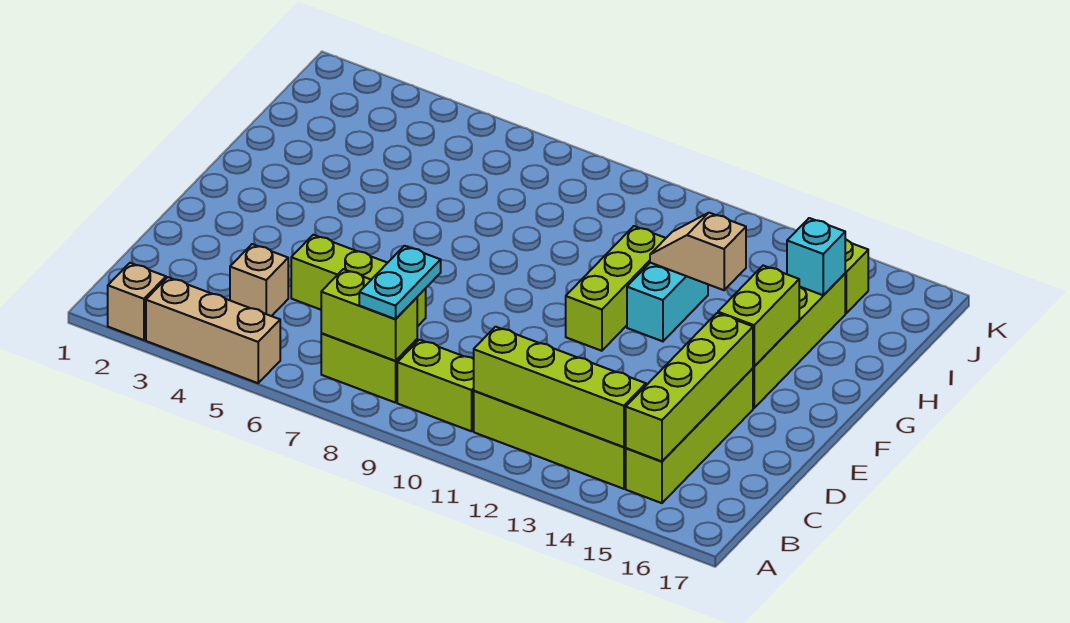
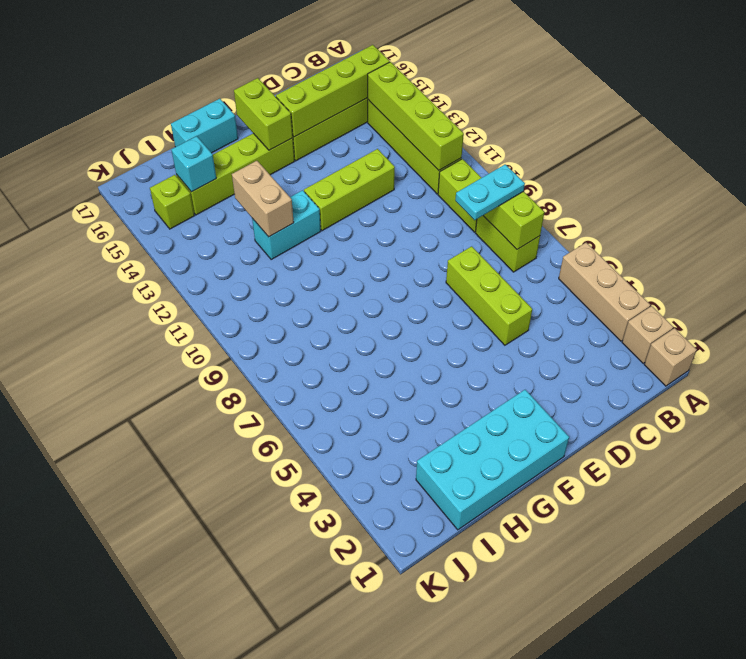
tan brick C4 level 1 -> tan brick A1 level 1
none -> cyan brick F1:I2 level 1
lime brick F11:H11 level 1 -> lime brick D12:F12 level 1
lime brick F15:G15 level 2 -> lime brick F15:F16 level 2
none -> cyan brick G17:H17 level 1
tan slope H12:H13 level 2 top 13 -> tan brick H12:H13 level 2

